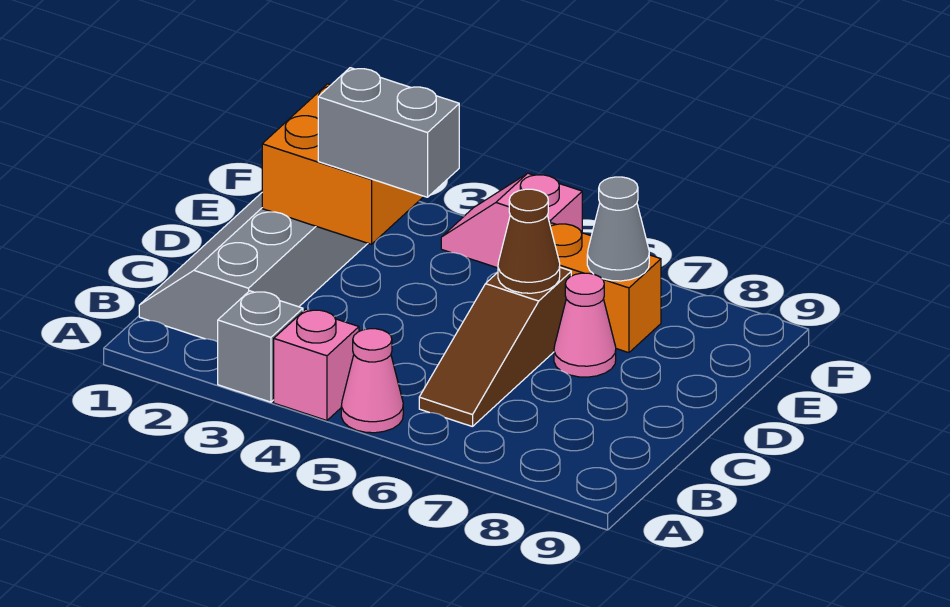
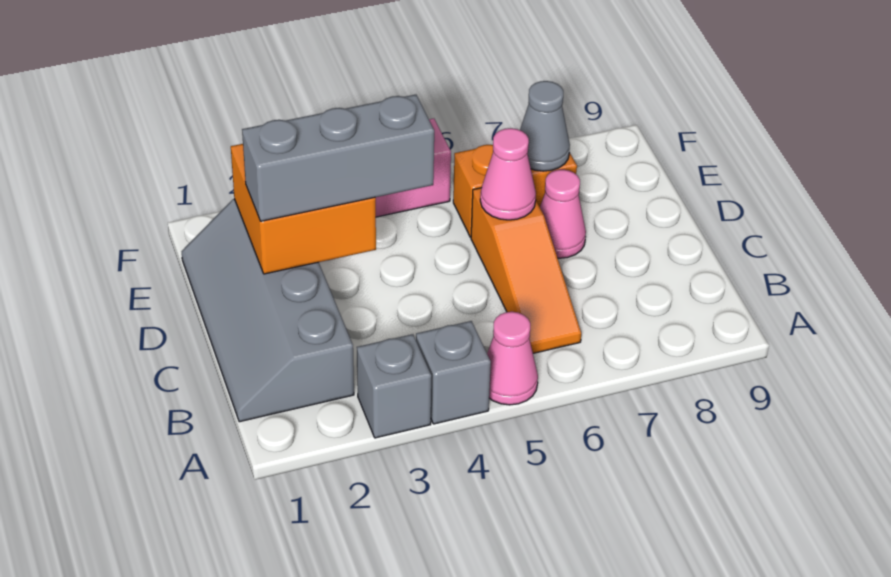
pink brick A4 level 1 -> grey brick A4 level 1
brown slope B6:D6 level 1 top D -> orange slope B6:D6 level 1 top D
grey brick D3:D4 level 3 -> grey brick D2:D4 level 3
brown cone D6 level 2 -> pink cone D6 level 2

